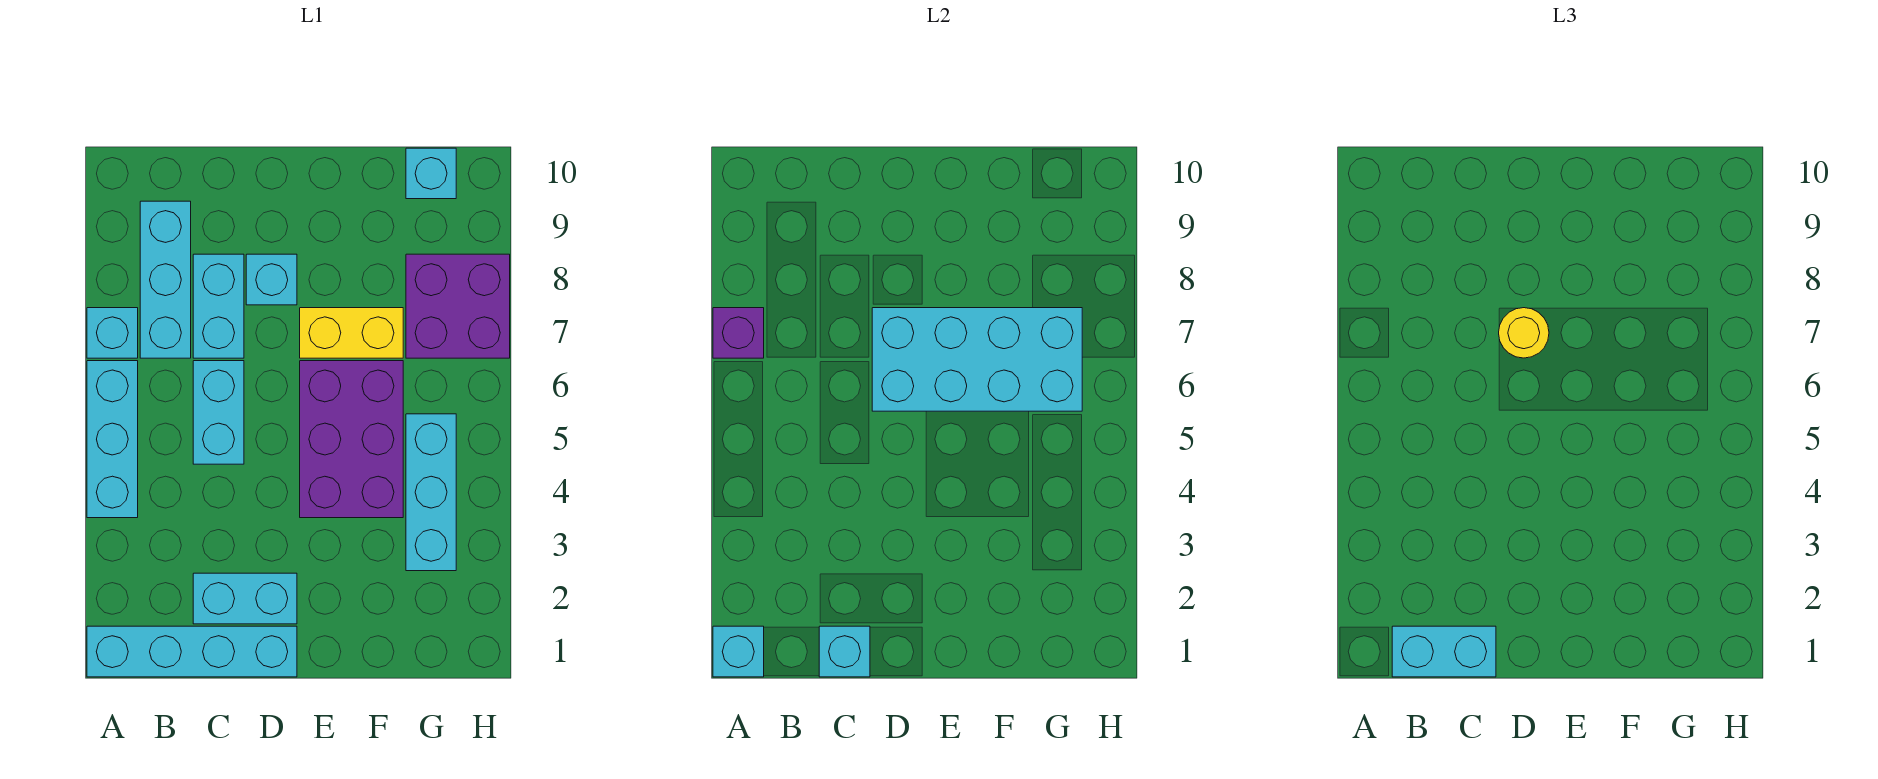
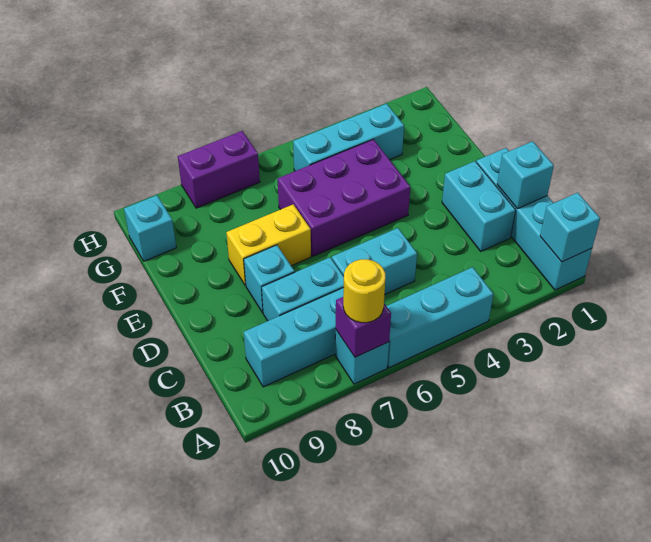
cyan brick B1:C1 level 3 -> none
cyan brick D6:G7 level 2 -> none
yellow round brick D7 level 3 -> yellow round brick A7 level 3
yellow brick E7:F7 level 1 -> yellow brick E7:E8 level 1
purple brick G7:H8 level 1 -> purple brick H7:H8 level 1

